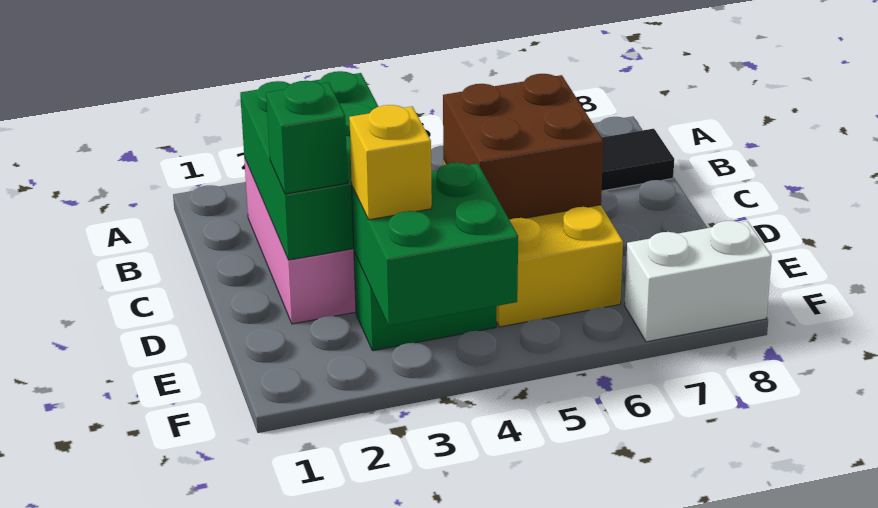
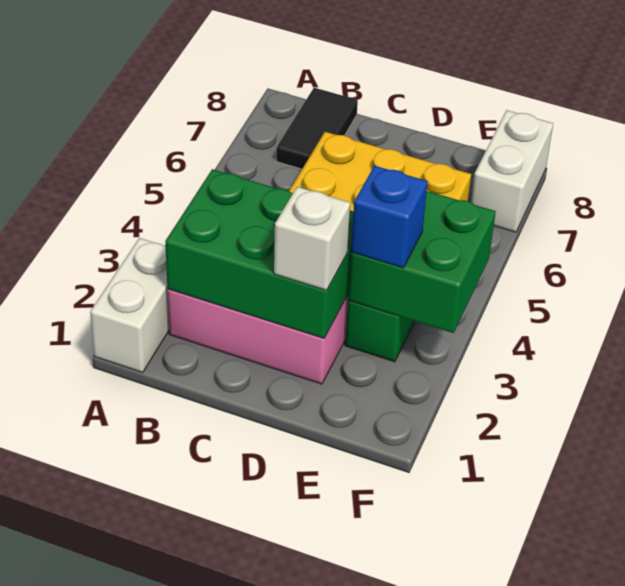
none -> white brick A1:A2 level 1
brown brick C5:D6 level 2 -> none
green brick D2 level 3 -> white brick D2 level 3
yellow brick E3 level 3 -> blue brick E3 level 3

